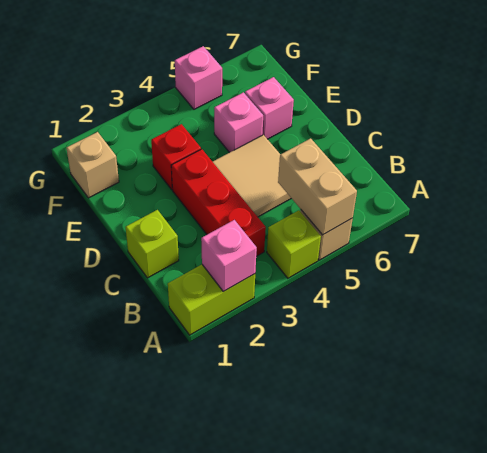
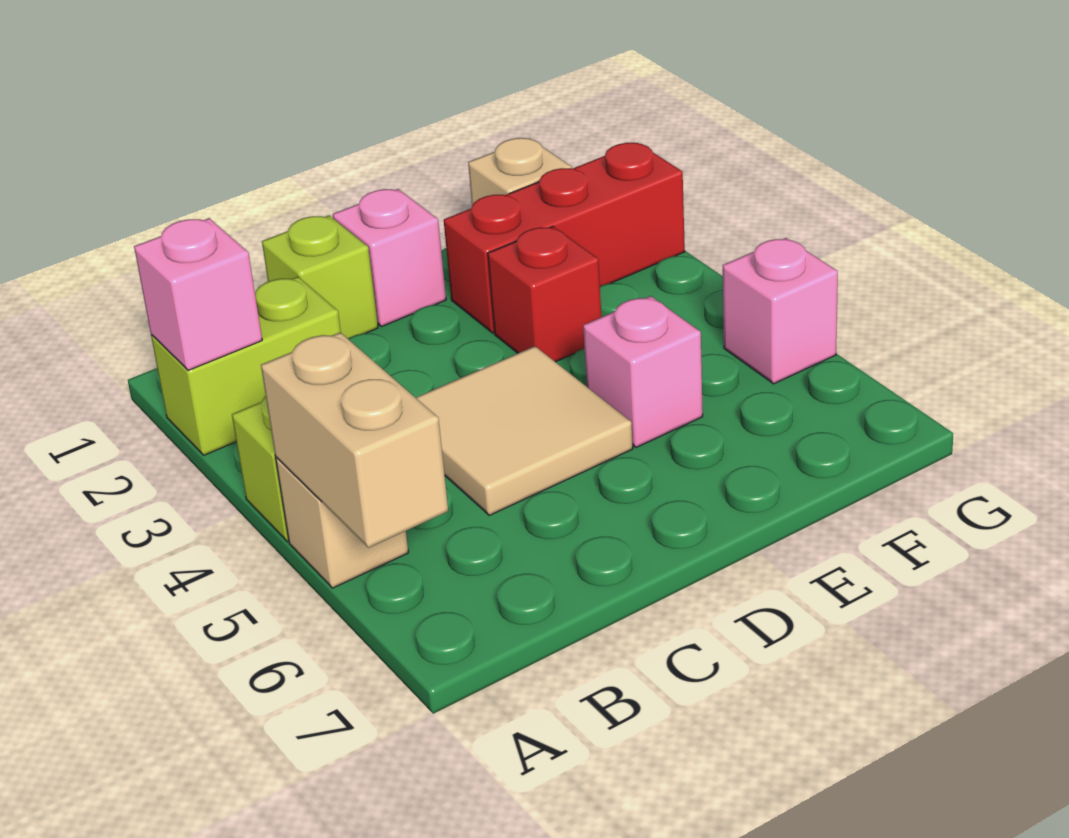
lime brick A1:A2 level 1 -> lime brick A2:B2 level 1
tan brick A5:B5 level 2 -> tan brick A5:A6 level 2
red brick B3:D3 level 1 -> red brick E2:G2 level 1
pink brick E6 level 1 -> pink brick D1 level 1

